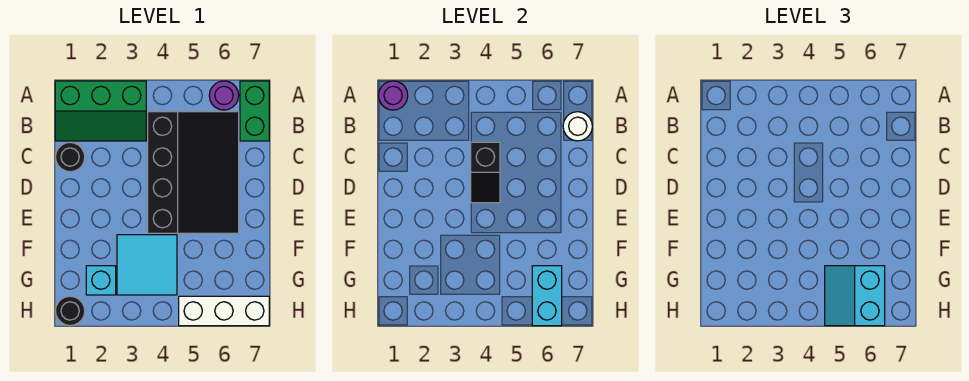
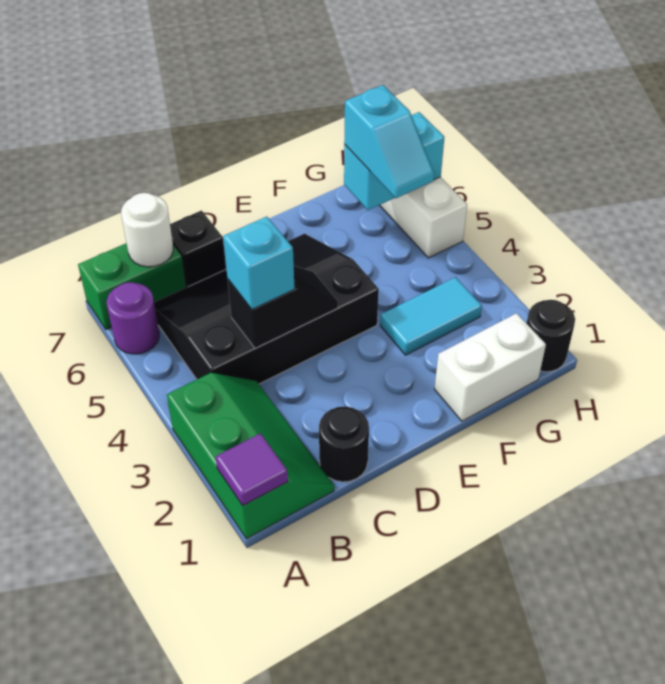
purple round brick A1 level 2 -> purple tile A1 level 2
none -> black brick C7 level 1
none -> white brick F1:G1 level 1
cyan tile F3:G4 level 1 -> cyan tile F3:G3 level 1
cyan brick G2 level 1 -> cyan brick C4 level 3
cyan slope G5:H6 level 3 top 6 -> cyan slope G5:G6 level 3 top 6

